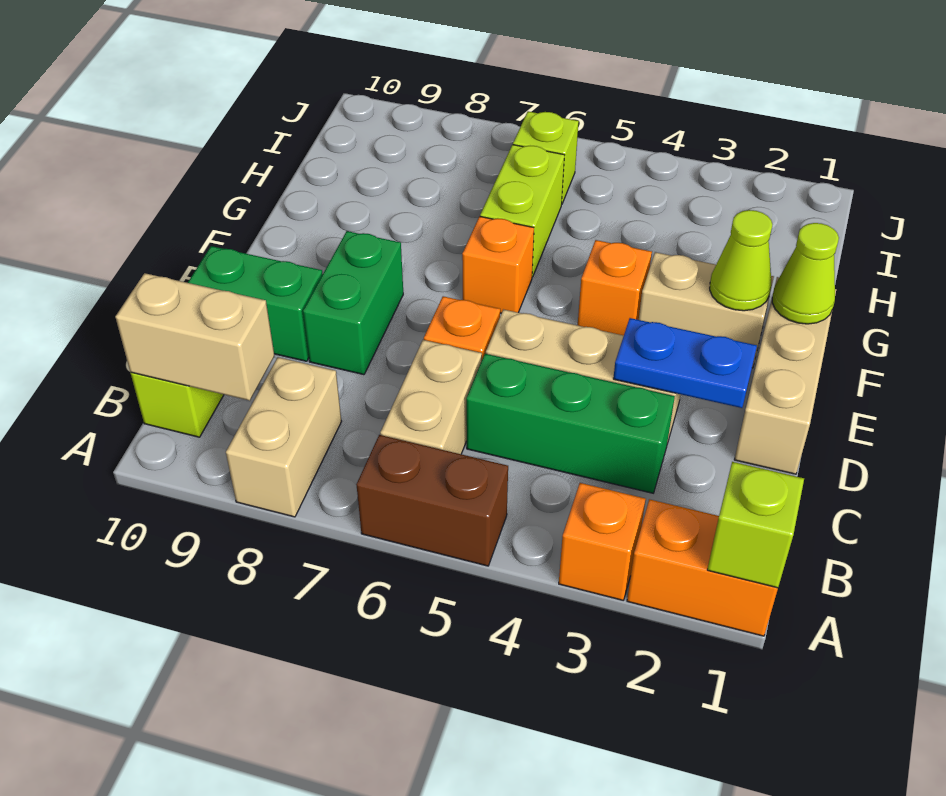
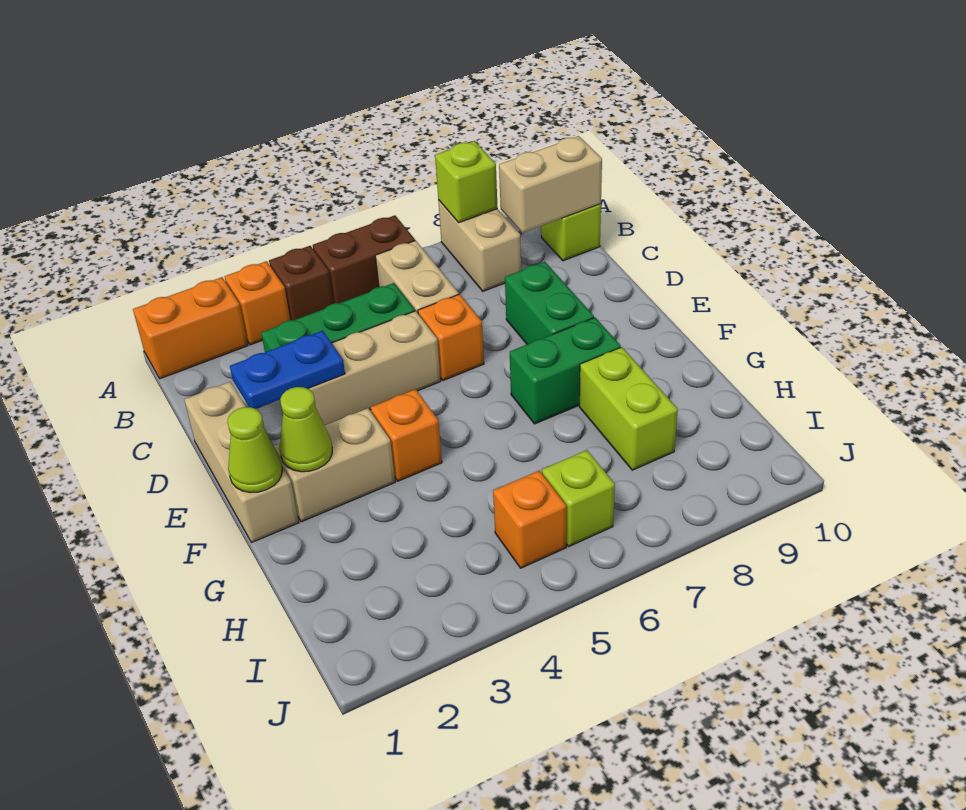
lime brick A1 level 2 -> lime brick A8 level 2
none -> brown brick A4 level 1
green brick D9:D10 level 1 -> green brick F7:F8 level 1
orange brick F6 level 1 -> orange brick I5 level 1
lime brick G6:H6 level 1 -> lime brick G8:H8 level 1

